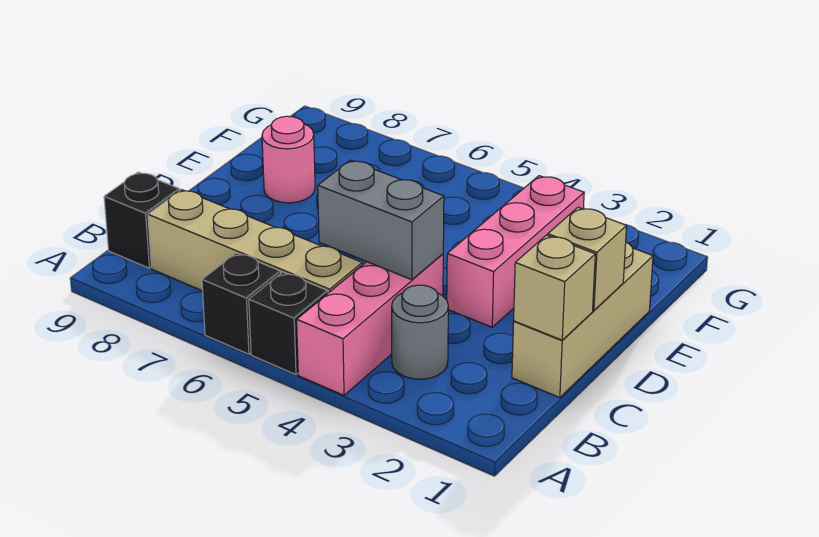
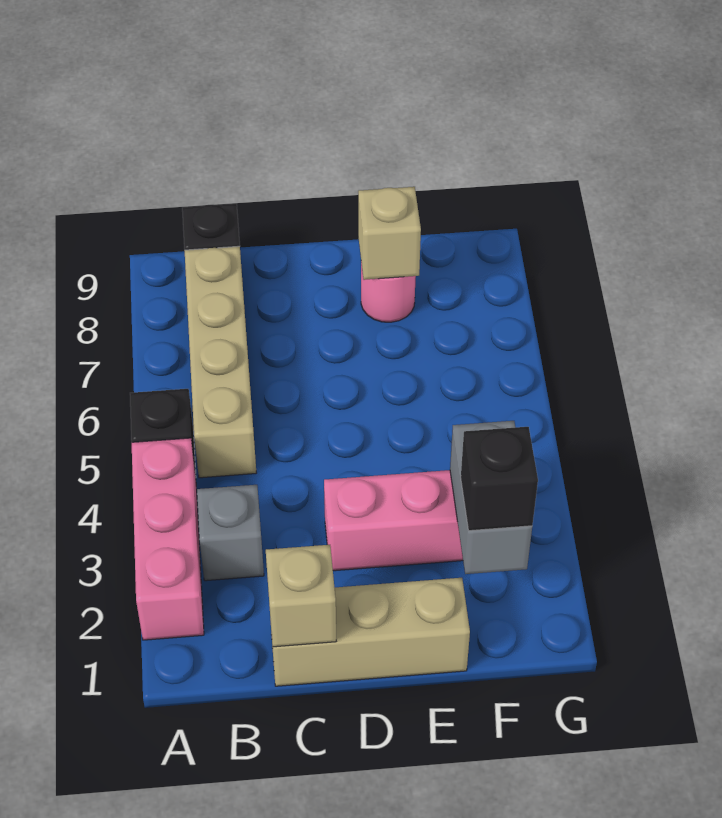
pink brick A4:C4 level 1 -> pink brick A2:A4 level 1
black brick A6 level 1 -> black brick F2 level 3
grey round brick B3 level 1 -> grey brick B3 level 1
grey brick C4:C5 level 2 -> grey brick F2:F3 level 2
tan brick D1 level 2 -> tan brick E8 level 2

